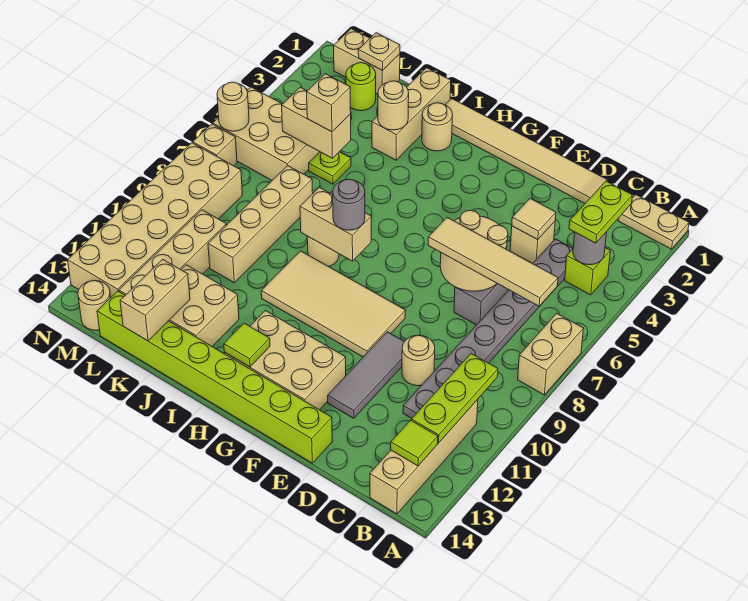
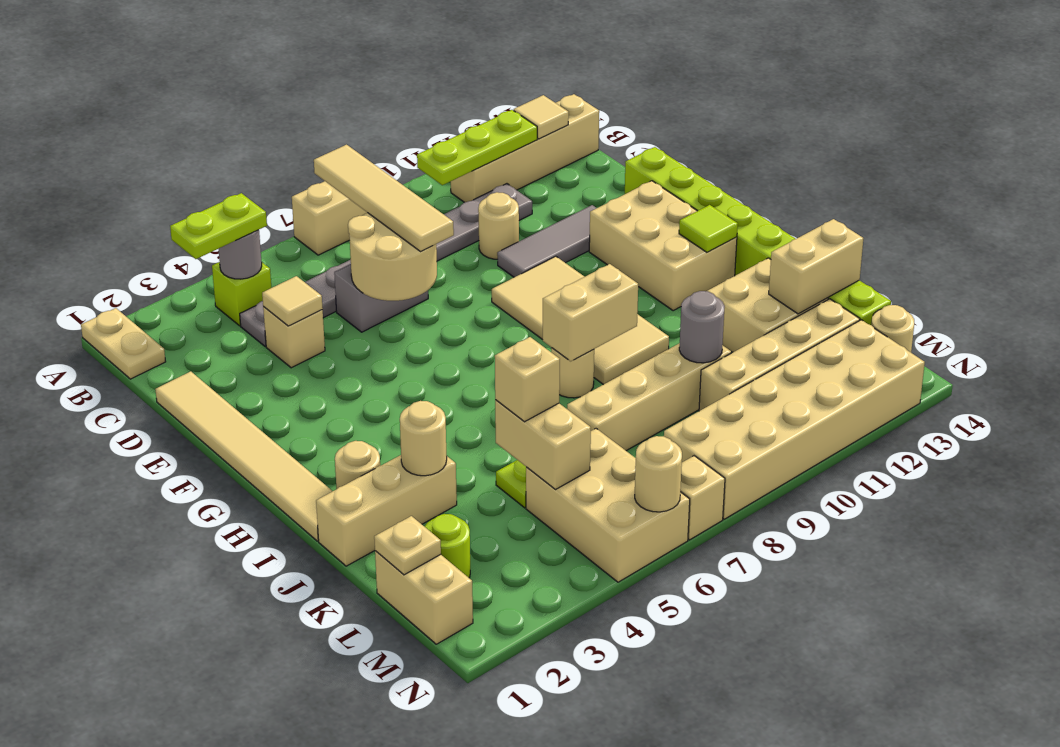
lime tile B13 level 2 -> tan tile B13 level 2
tan brick H8:I8 level 2 -> tan brick I8:I9 level 2
grey round brick H8 level 3 -> grey round brick K10 level 2

